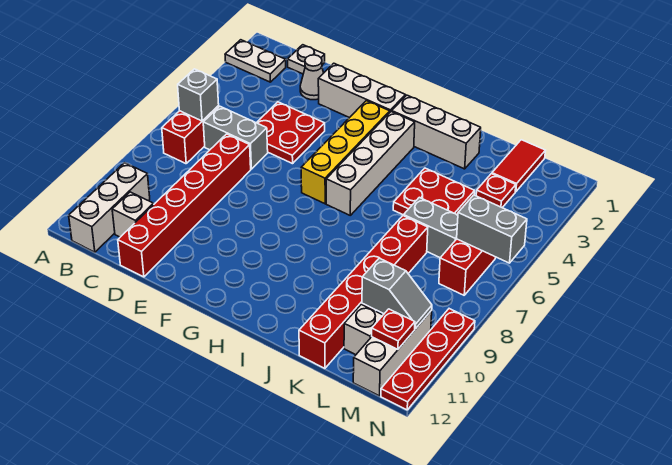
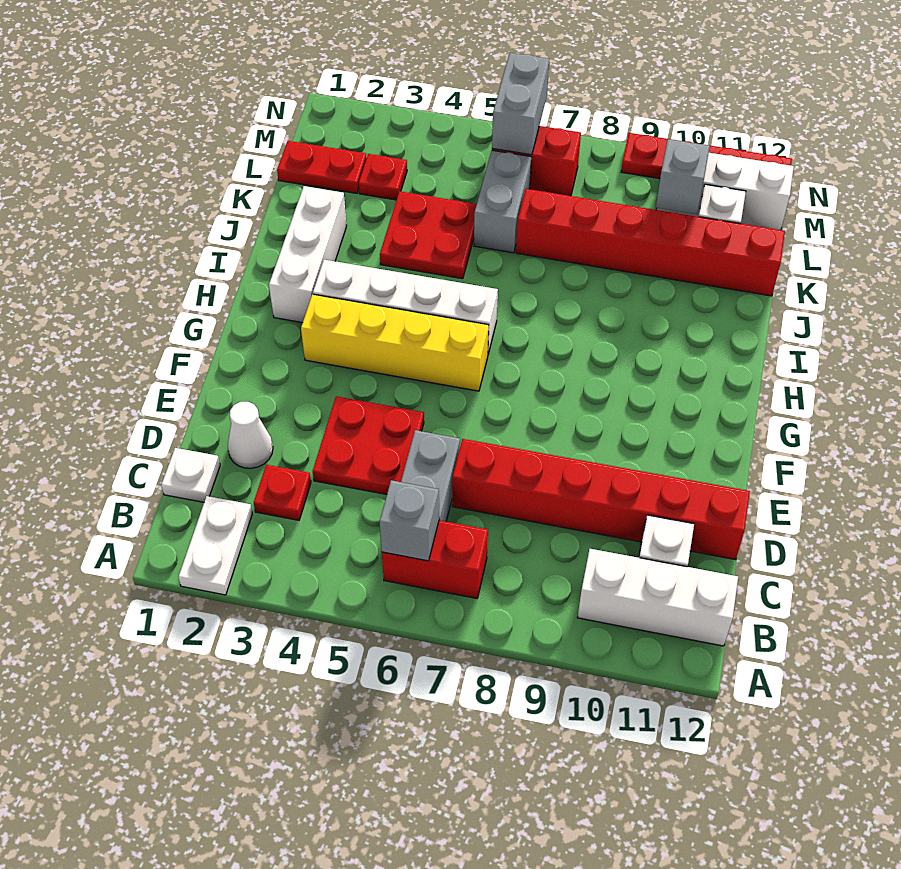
white brick E2:G2 level 1 -> none
red tile L1:L2 level 1 -> red plate L1:L2 level 1
red plate M11 level 2 -> red plate C3 level 1

